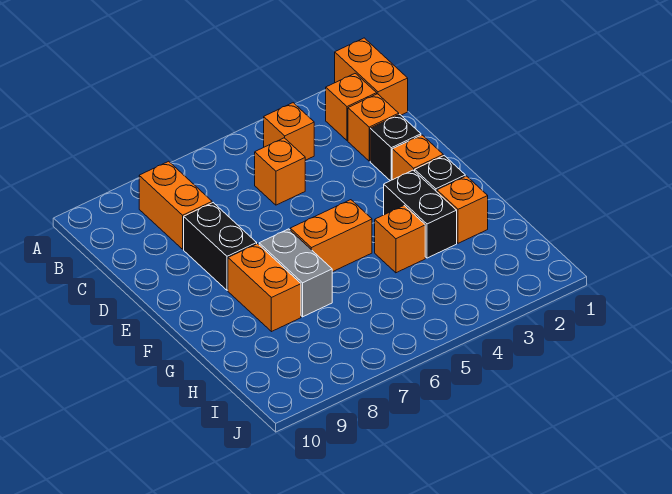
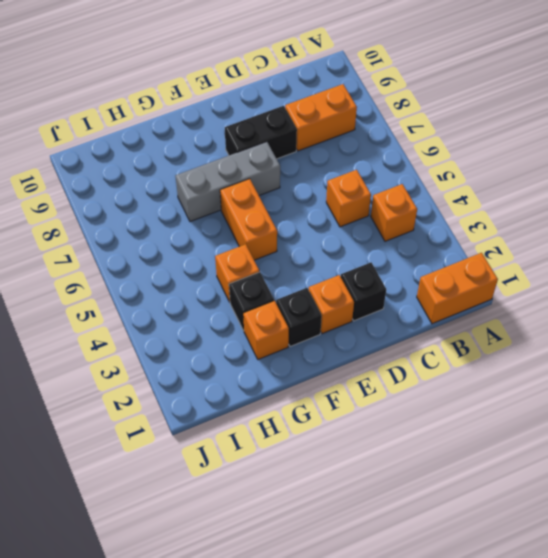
orange brick B2 level 1 -> none
orange brick C2 level 1 -> none
black brick F3:G3 level 1 -> black brick G3 level 1
grey brick F7:G7 level 1 -> grey brick E7:G7 level 1
orange brick F8:G8 level 1 -> none

